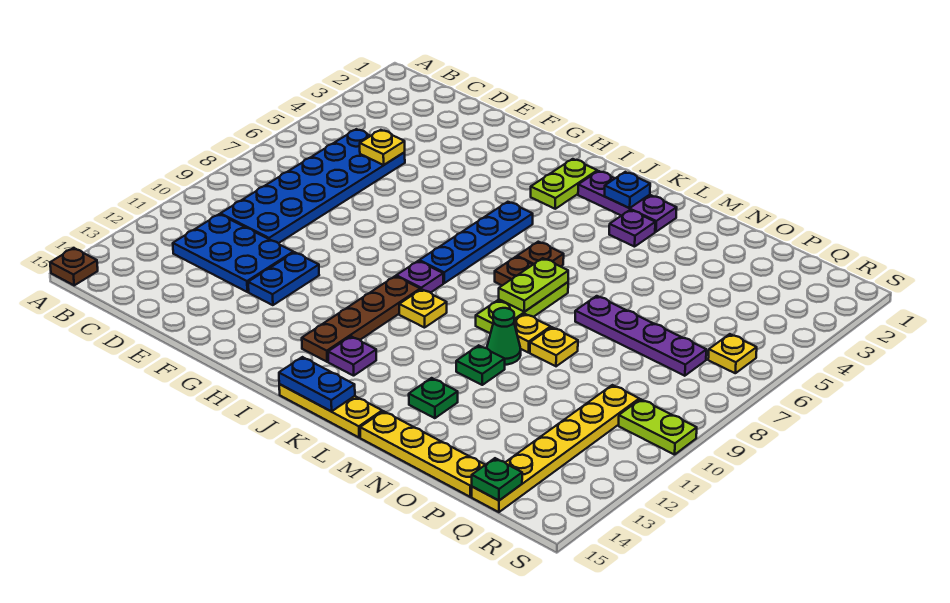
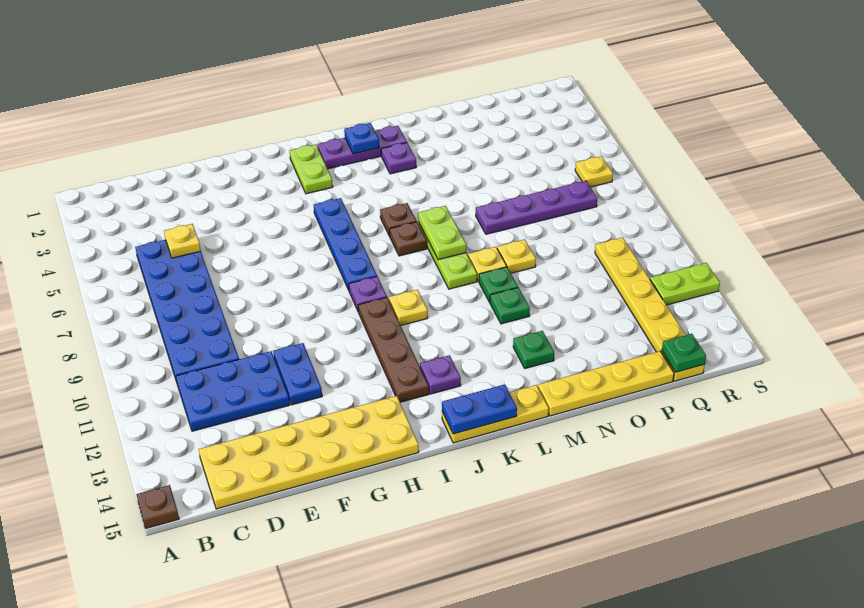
none -> yellow plate C14:H15 level 1
green cone M10 level 1 -> green plate M10 level 1
lime plate R10:S10 level 1 -> lime plate R12:S12 level 1

